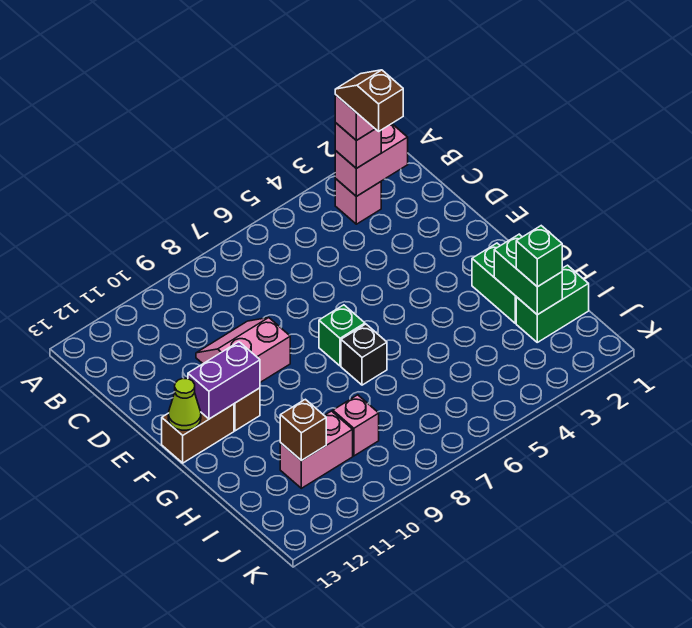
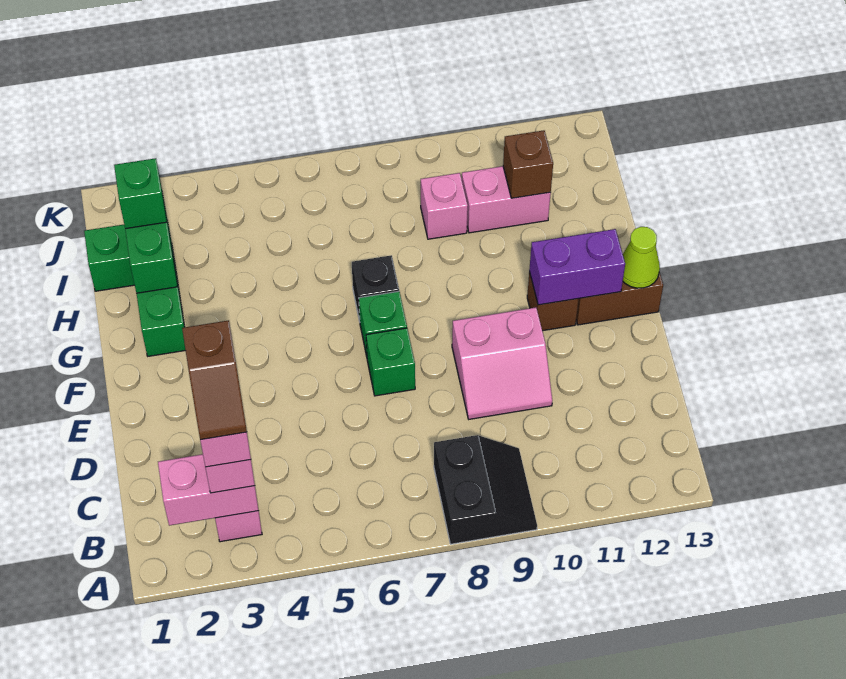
none -> black slope A8:B9 level 1 top 8
none -> green brick E7 level 1

